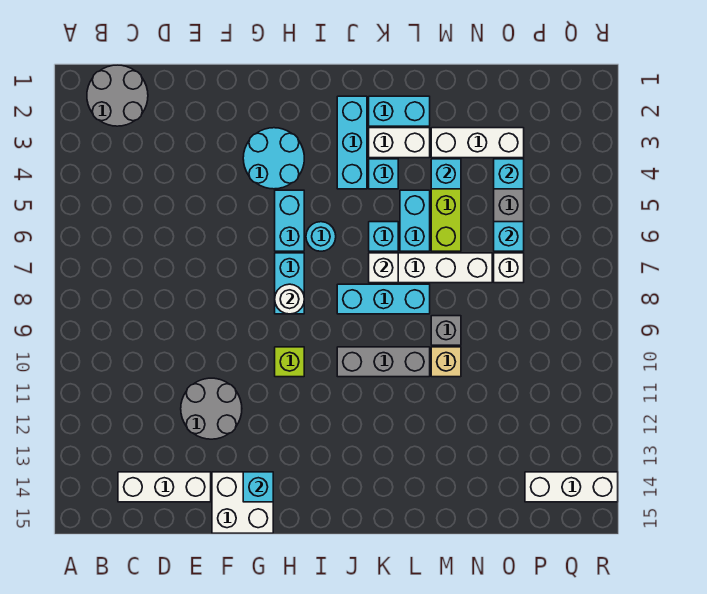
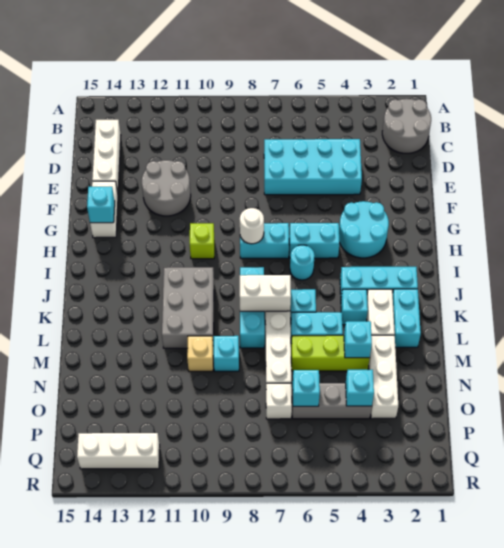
none -> cyan brick D4:E7 level 1
white brick F14:G15 level 1 -> white brick F14:G14 level 1
grey brick J10:L10 level 1 -> grey brick J10:L11 level 1
white brick K7 level 2 -> white brick K7:K8 level 2
grey brick M9 level 1 -> cyan brick M9 level 1
white brick P14:R14 level 1 -> white brick Q12:Q14 level 1

